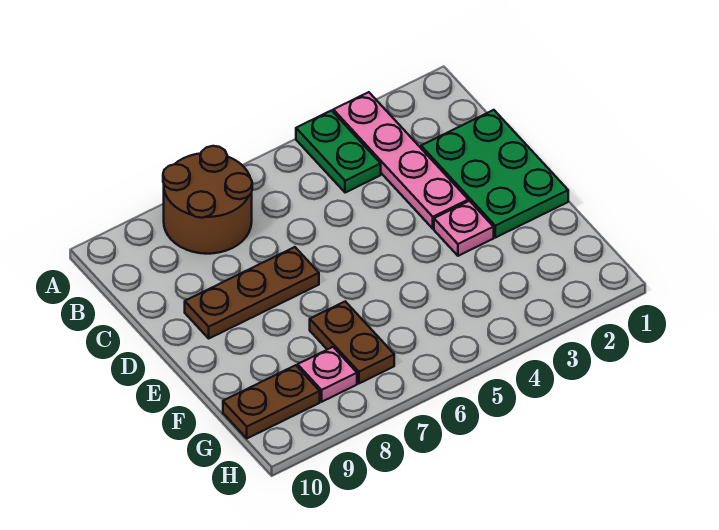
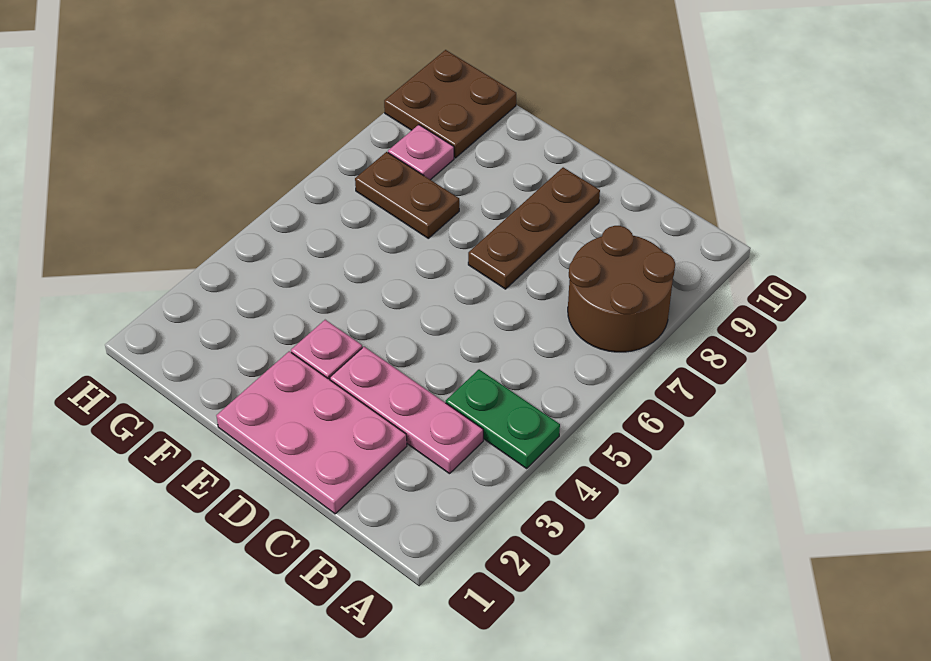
pink plate A3:D3 level 1 -> pink plate B3:D3 level 1
green plate C1:E2 level 1 -> pink plate C1:E2 level 1
brown plate G9:G10 level 1 -> brown plate G9:H10 level 1

